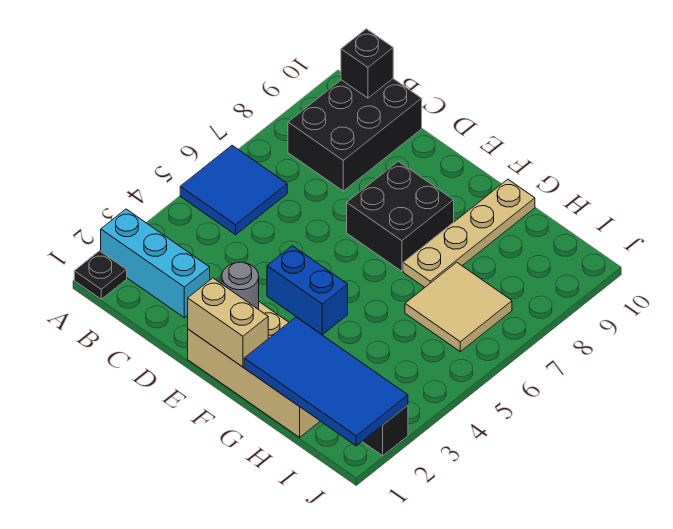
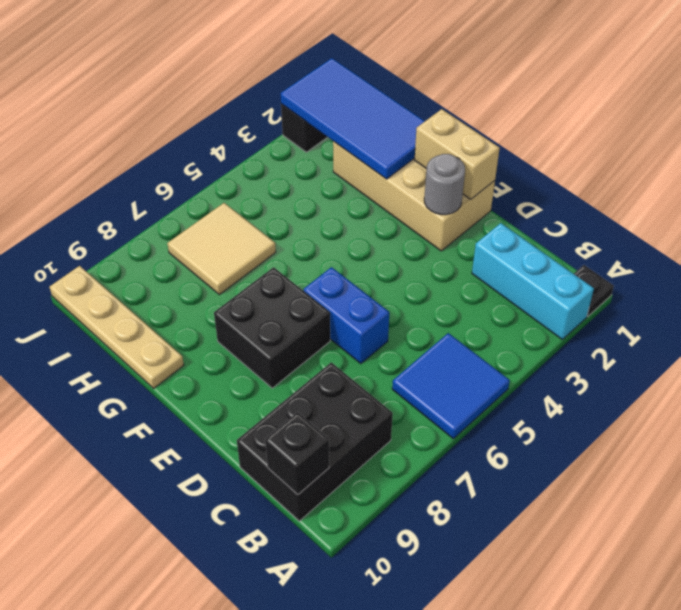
blue brick E4:F4 level 1 -> blue brick D6:E6 level 1
tan plate G7:G10 level 1 -> tan plate G10:J10 level 1

